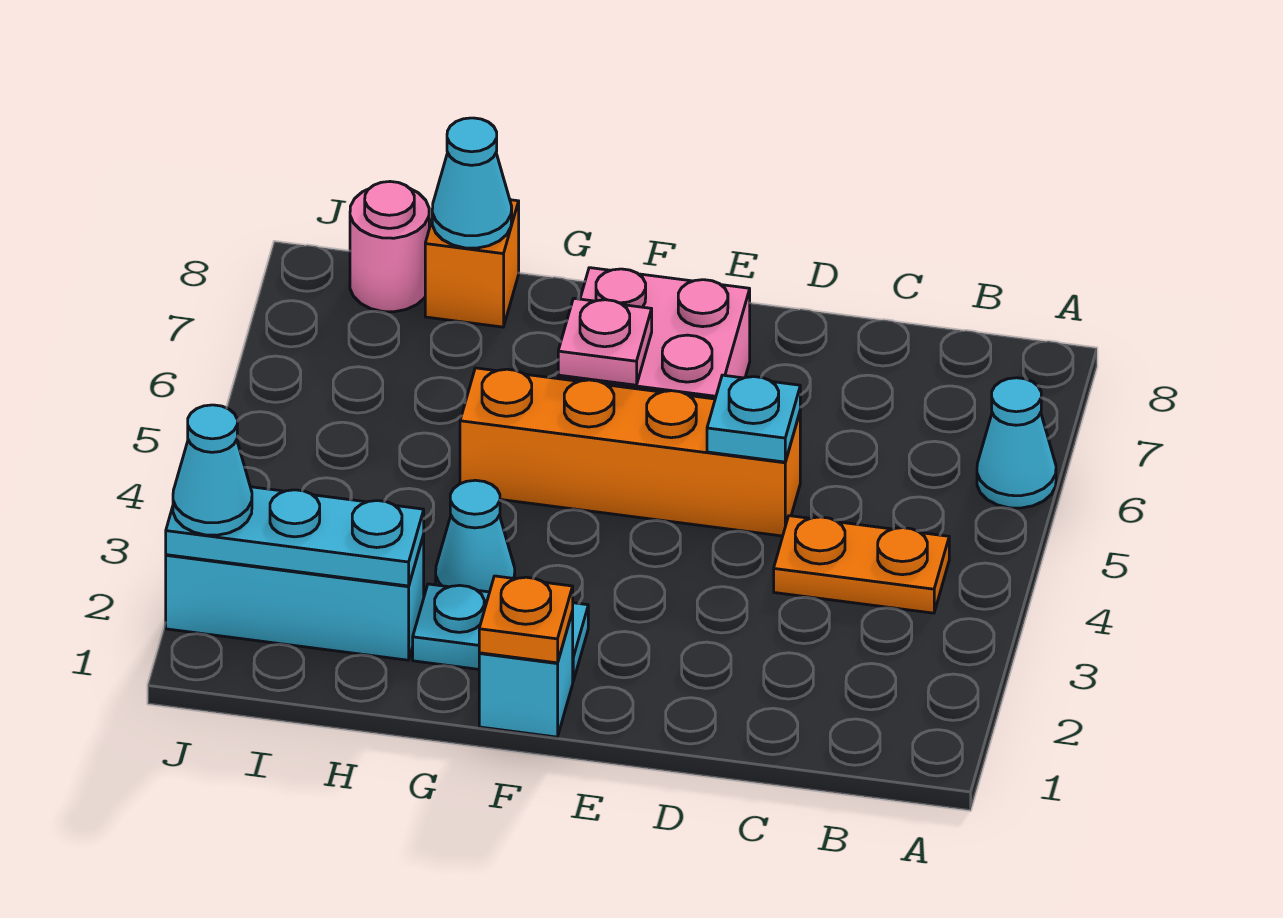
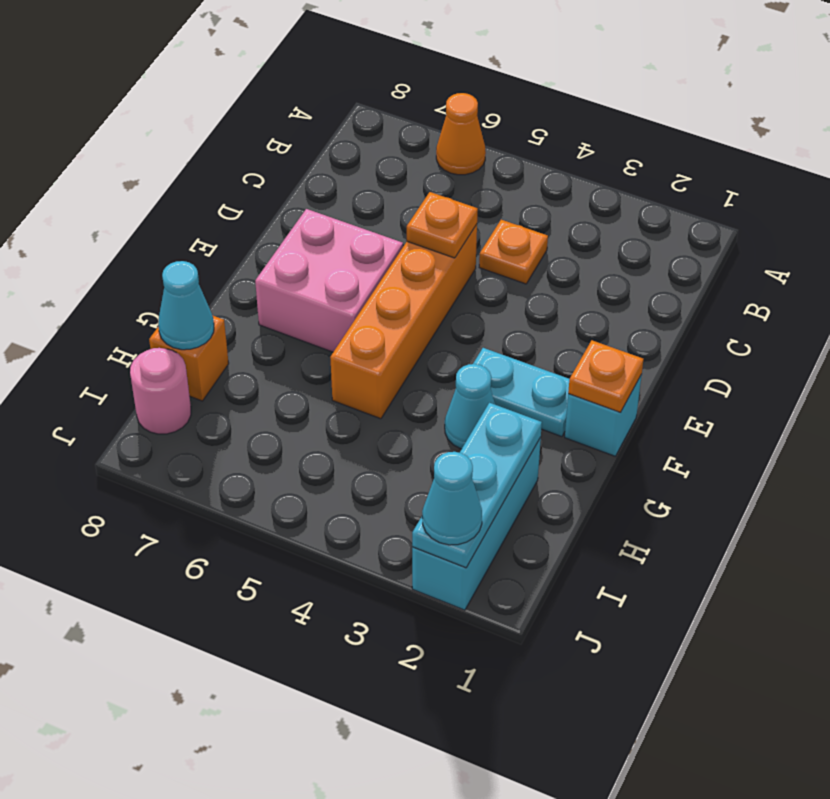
cyan cone A6 level 1 -> orange cone A6 level 1
orange plate B4:C4 level 1 -> orange plate C4 level 1
cyan plate D5 level 2 -> orange plate D5 level 2
cyan plate F2:G2 level 1 -> cyan plate F2:F3 level 1
pink plate F6 level 2 -> none

